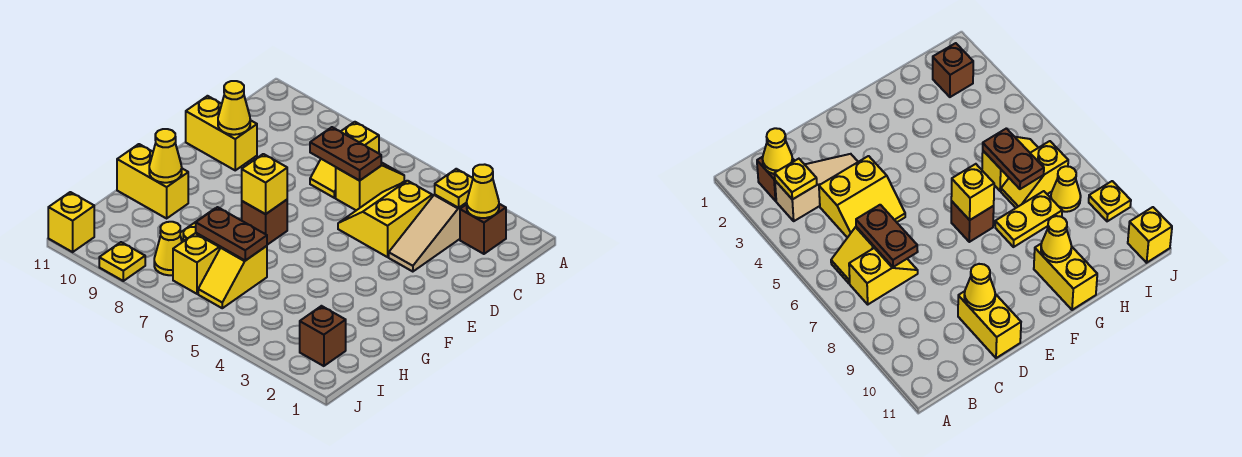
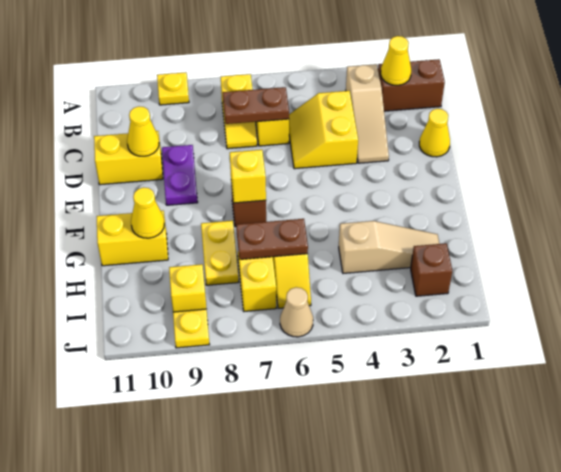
brown brick B2 level 1 -> brown brick B1:B2 level 1
yellow plate B3 level 2 -> yellow plate A9 level 1
none -> purple plate D9:E9 level 1
none -> tan slope H2:H4 level 1 top 4
yellow cone I8 level 1 -> yellow cone D1 level 1
none -> tan cone J6 level 1
yellow brick J11 level 1 -> yellow brick I9 level 1

